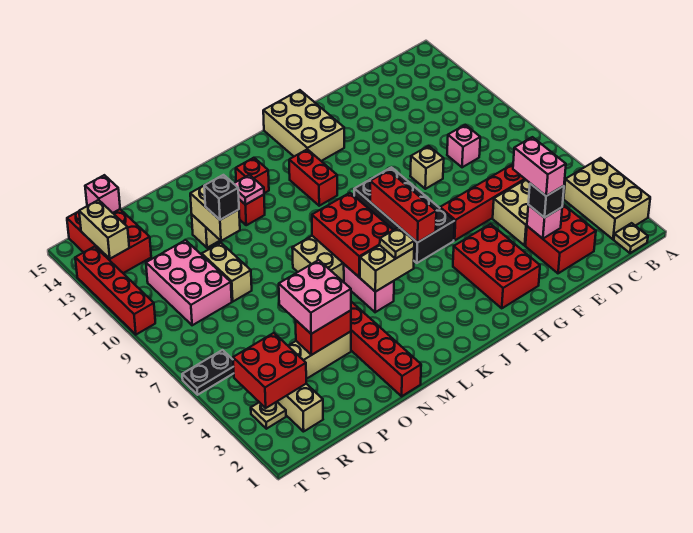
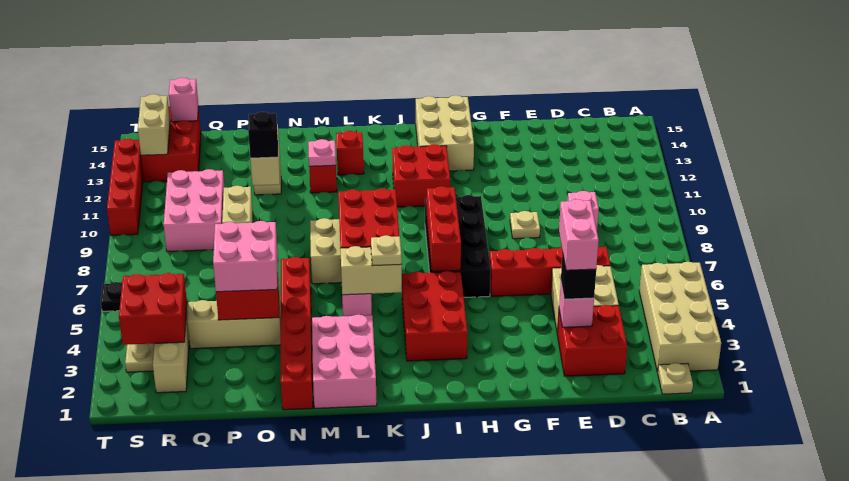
tan brick A2:B4 level 1 -> tan brick A2:B5 level 1
tan brick F9 level 1 -> tan plate F9 level 1
red brick G2:H4 level 1 -> red brick I3:J5 level 1
red brick J11:J12 level 1 -> red brick I11:J12 level 1
none -> pink brick L1:M3 level 1

